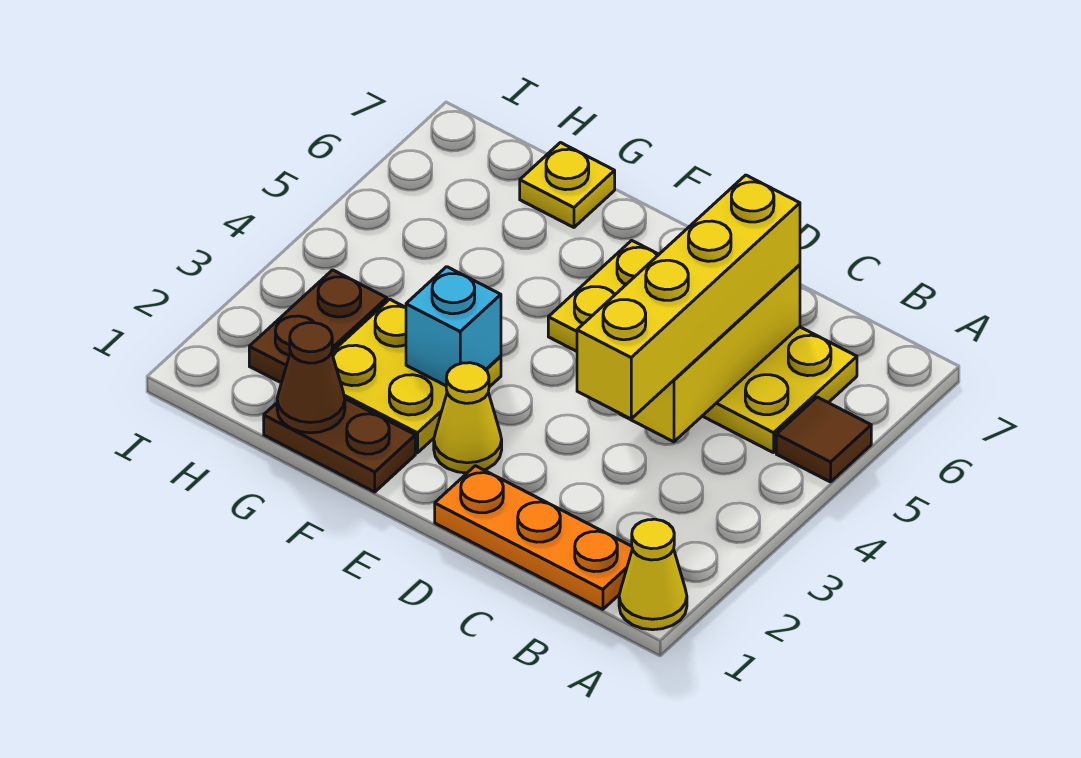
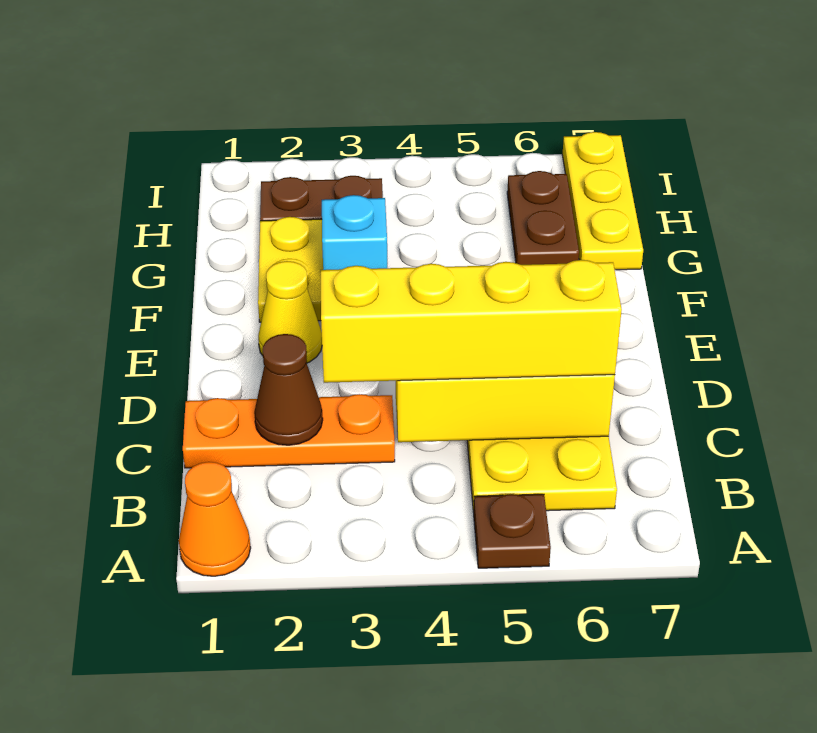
yellow cone A1 level 1 -> orange cone A1 level 1
brown tile A5 level 1 -> brown plate A5 level 1
orange plate B1:D1 level 1 -> orange plate C1:C3 level 1
brown plate F1:G1 level 1 -> brown plate G6:H6 level 1
brown cone G1 level 2 -> brown cone C2 level 2
yellow plate G7 level 1 -> yellow plate G7:I7 level 1

